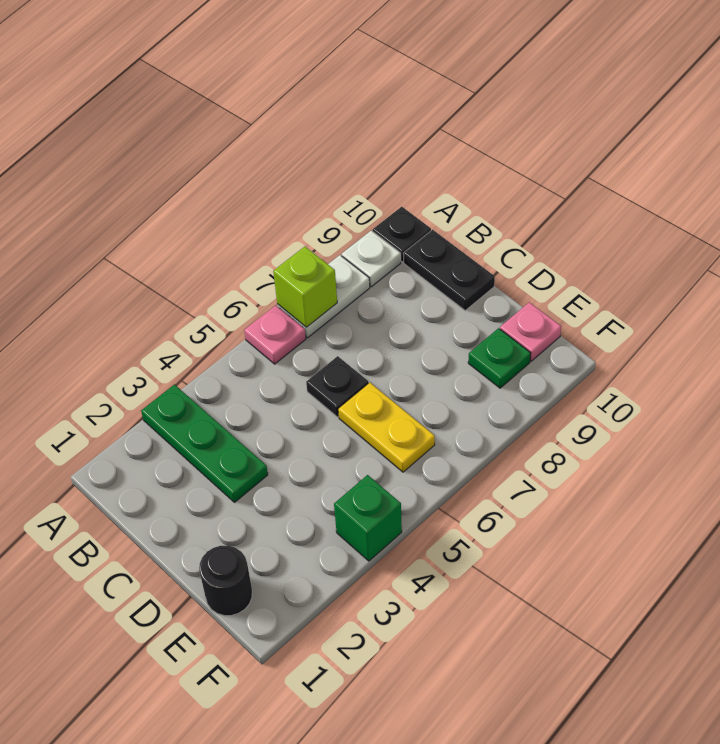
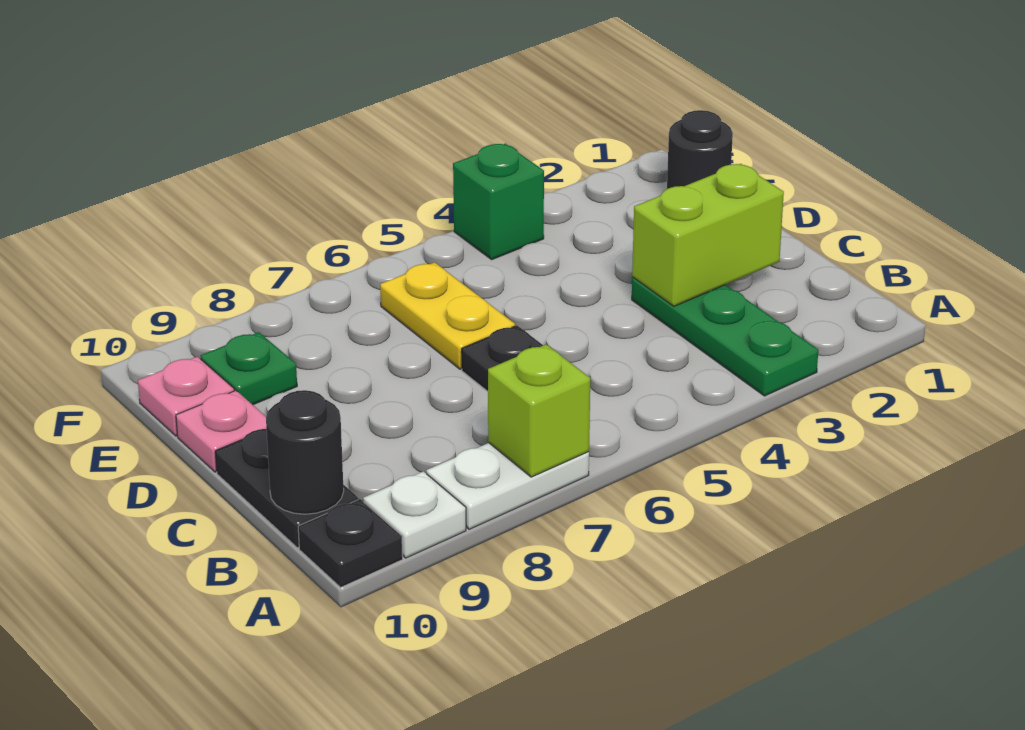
pink plate A6 level 1 -> pink plate D10 level 1
none -> black round brick B10 level 2
none -> lime brick C2:C3 level 2

